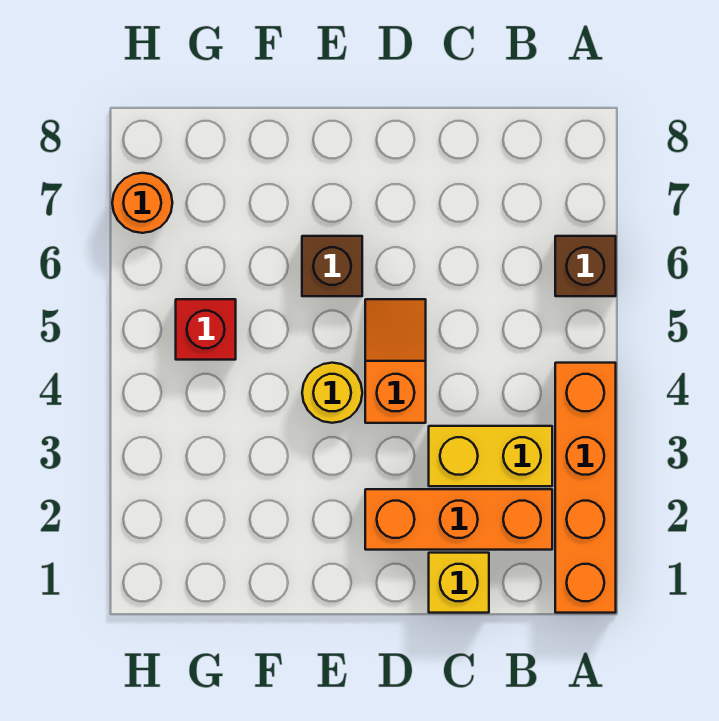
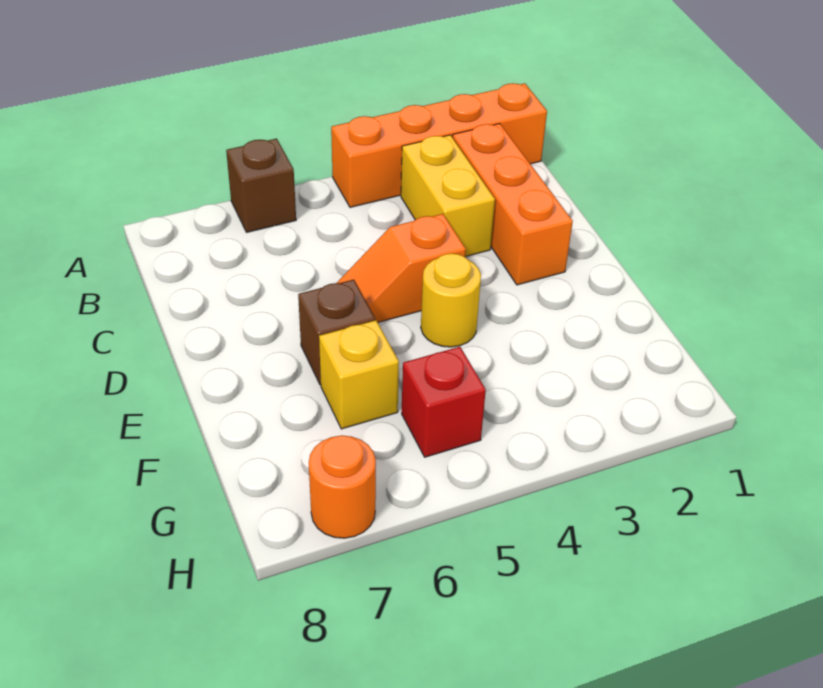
yellow brick C1 level 1 -> yellow brick F6 level 1

